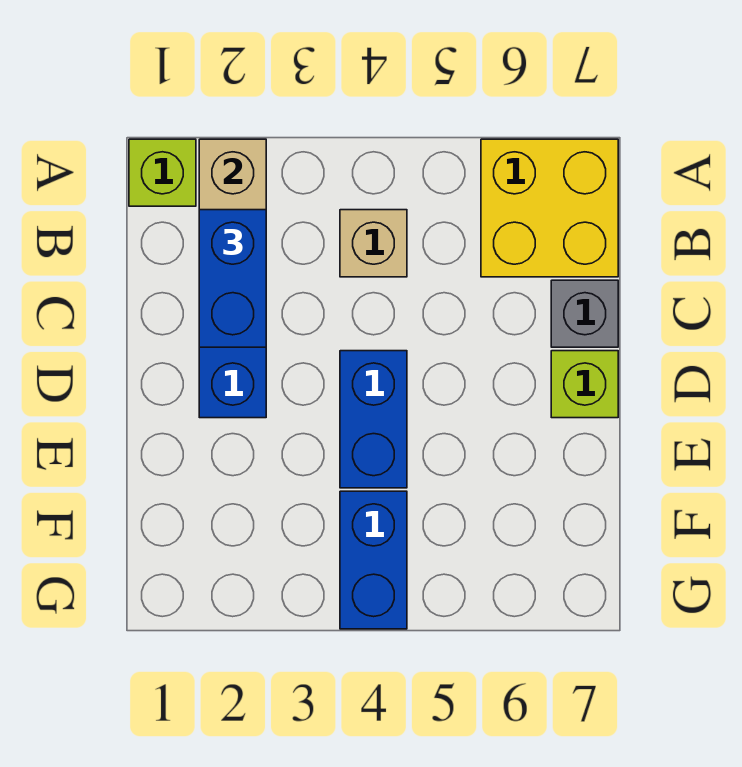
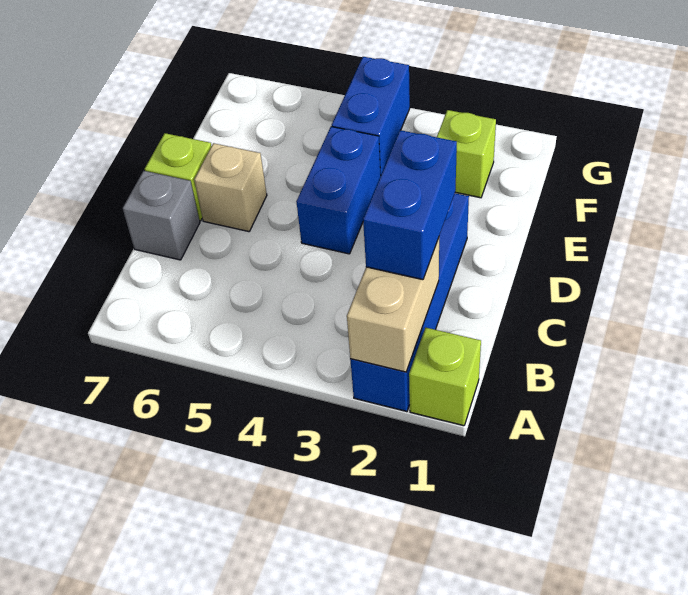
yellow brick A6:B7 level 1 -> none
tan brick B4 level 1 -> tan brick D6 level 1
none -> lime brick F2 level 1

